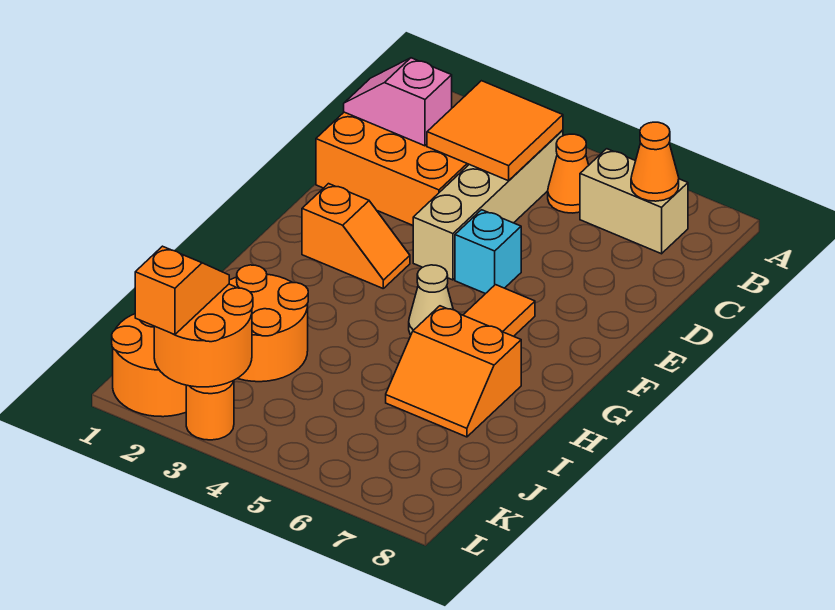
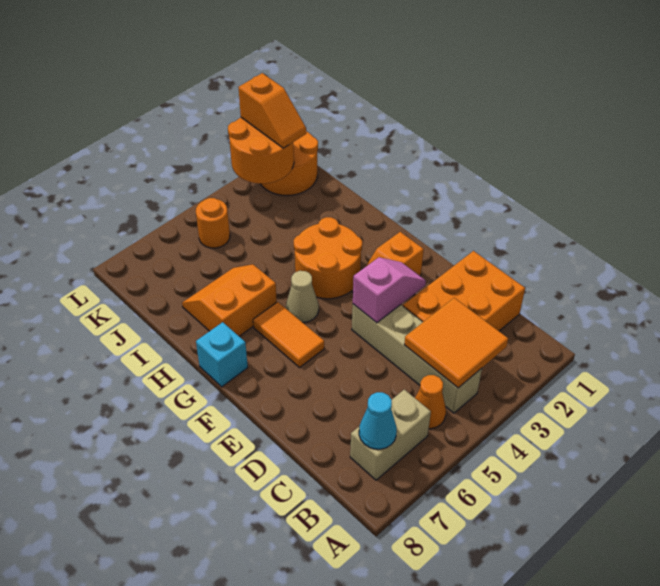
orange cone B7 level 2 -> cyan cone B7 level 2
pink slope C1:C2 level 2 top 2 -> pink slope E3:E4 level 2 top 4
cyan brick E5 level 1 -> cyan brick G8 level 1
orange round brick I2:J3 level 1 -> orange round brick G3:H4 level 1
orange round brick L3 level 1 -> orange round brick K5 level 1

